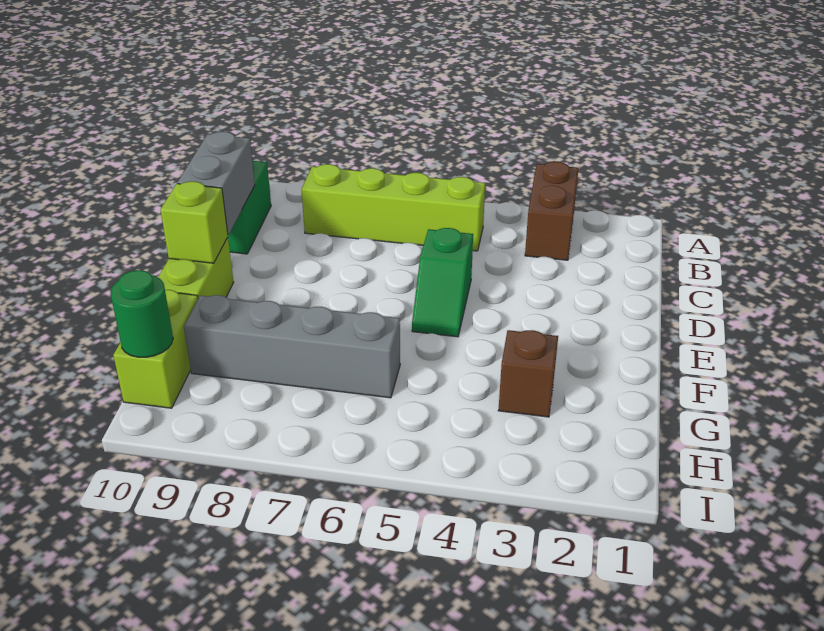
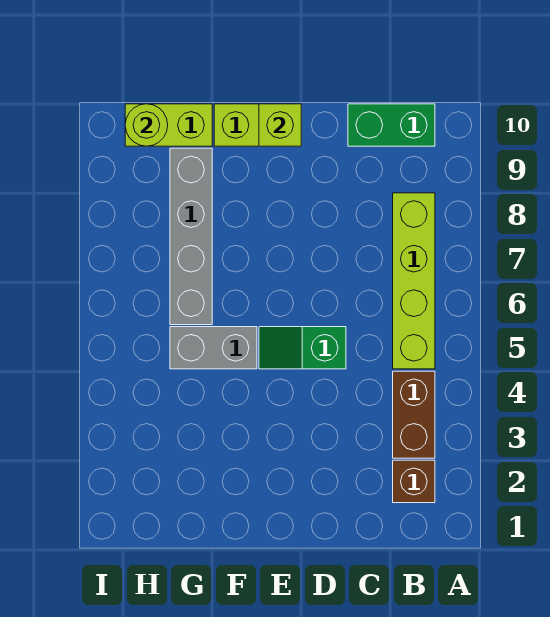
brown brick A3:B3 level 1 -> brown brick B3:B4 level 1
grey brick C10:D10 level 2 -> grey brick F5:G5 level 1
brown brick G3 level 1 -> brown brick B2 level 1
green round brick H10 level 2 -> lime round brick H10 level 2

